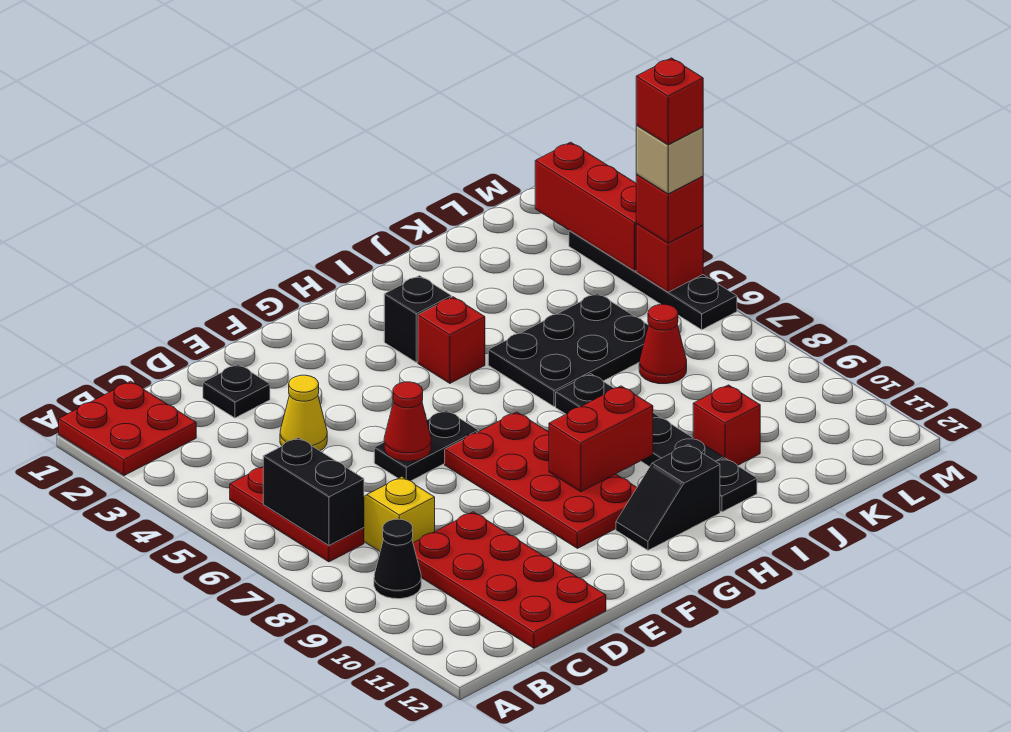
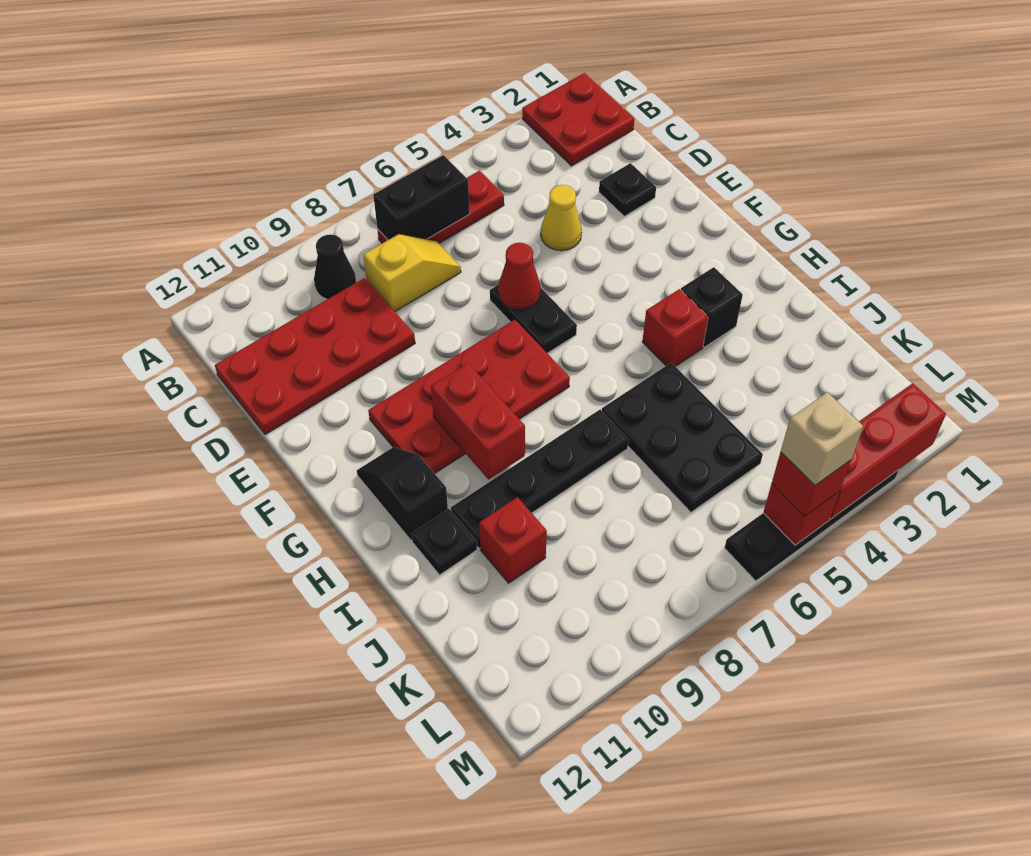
red cone K7 level 1 -> none
red brick M5 level 5 -> none

